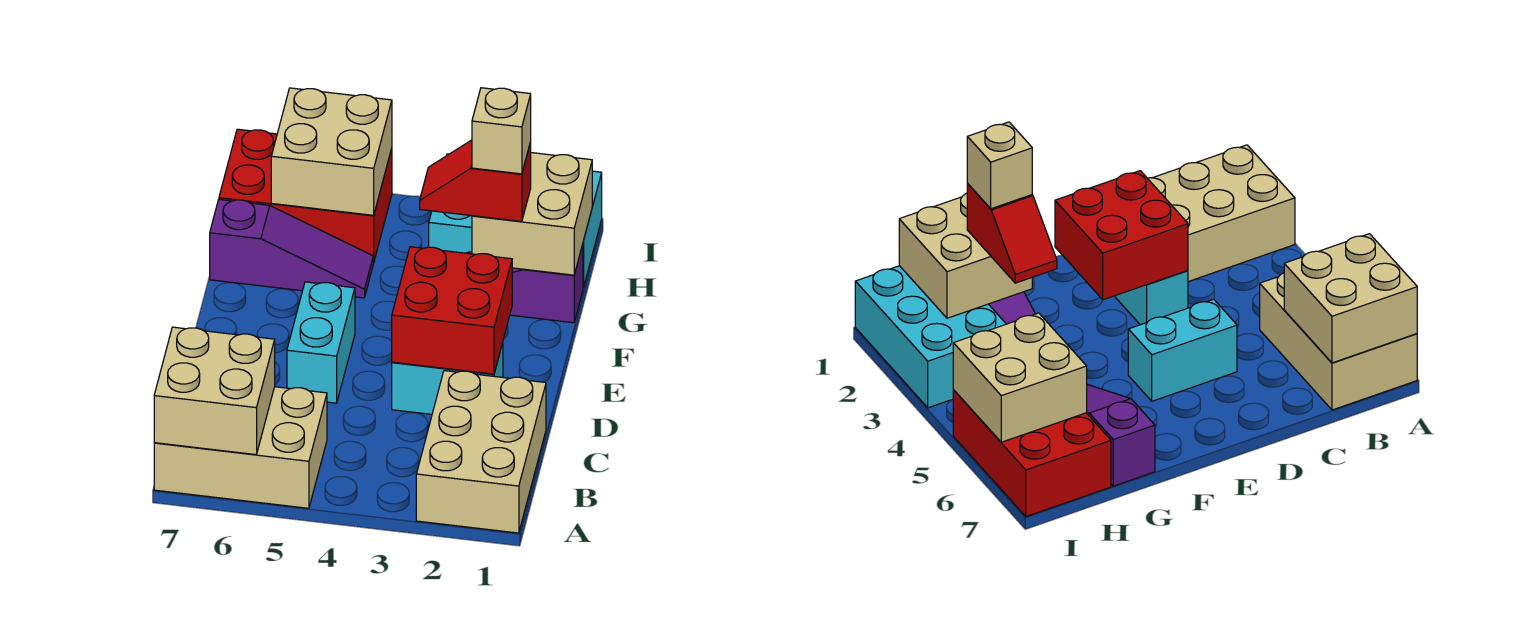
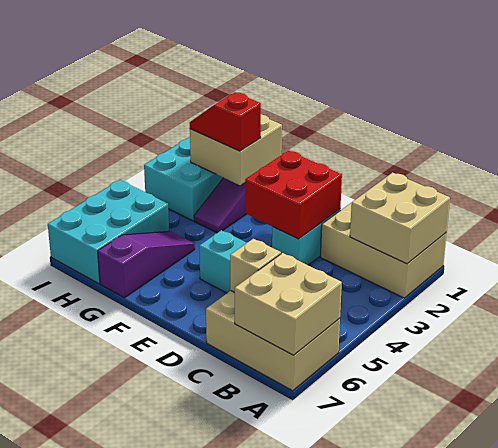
tan brick A5:B7 level 1 -> tan brick A6:C7 level 1
red slope G2:G3 level 3 top 2 -> red slope G2:H2 level 3 top G
tan brick G2 level 4 -> tan brick C6 level 2
red brick H5:I7 level 1 -> cyan brick H5:I7 level 1
tan brick H5:I6 level 2 -> tan brick A1:B2 level 2

